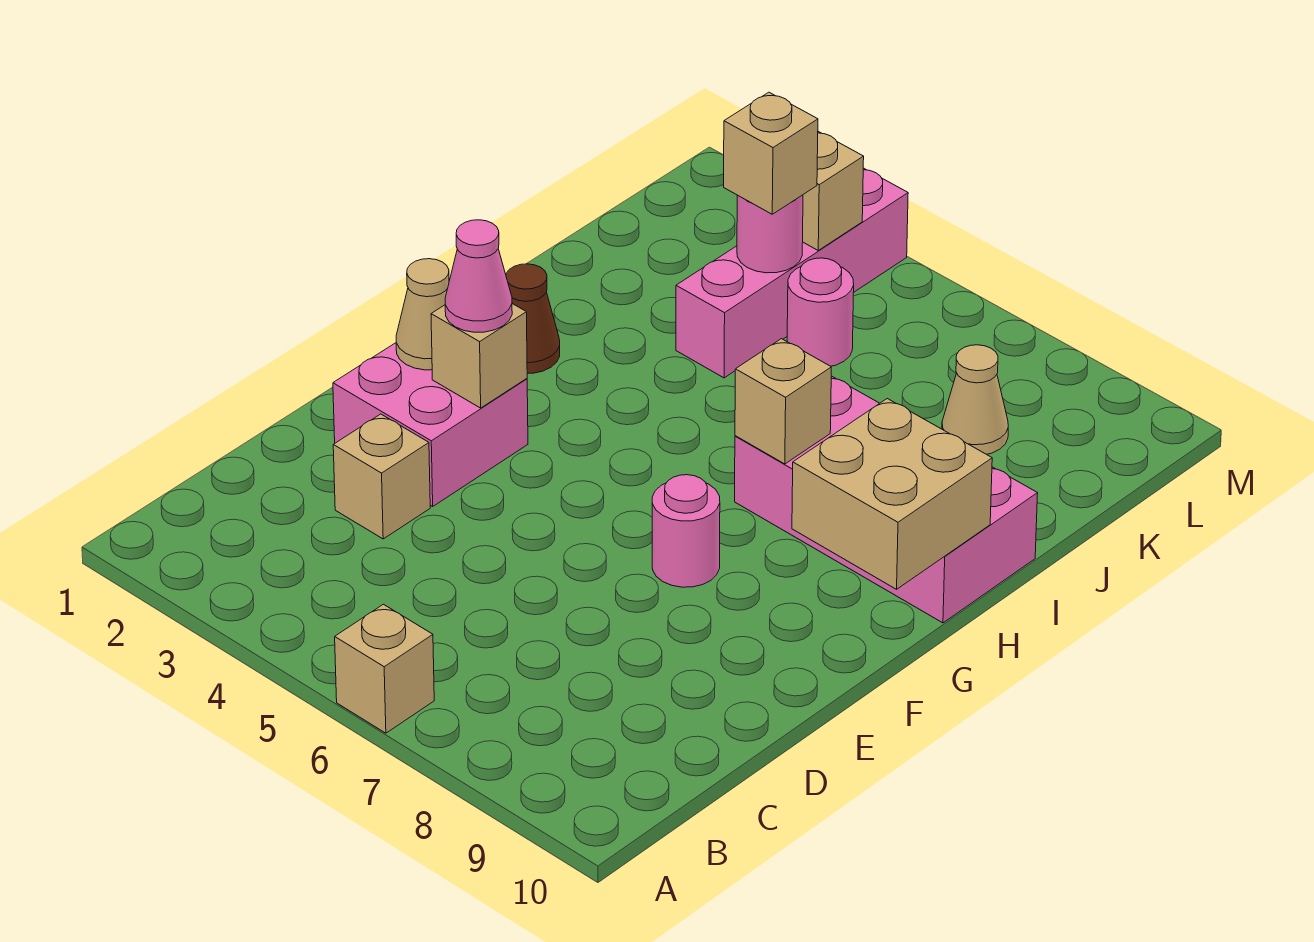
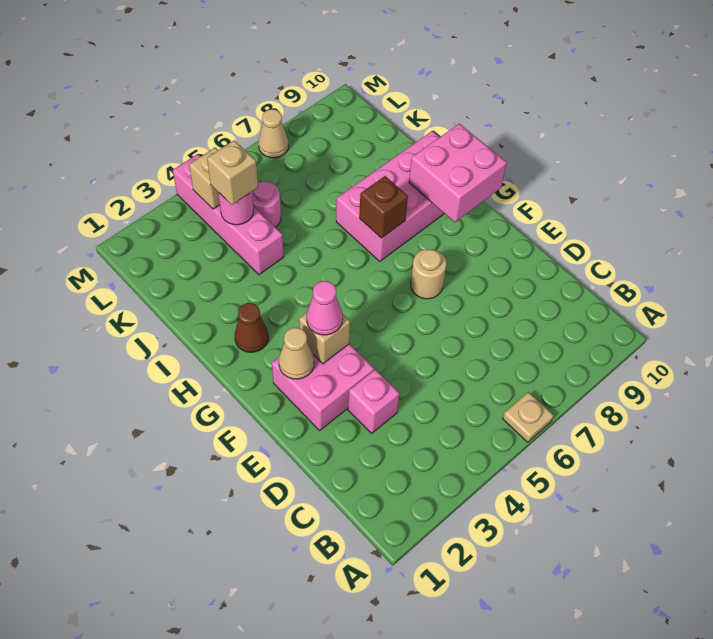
tan brick A6 level 1 -> tan plate A6 level 1
tan brick D3 level 1 -> pink brick D3 level 1
pink round brick F7 level 1 -> tan round brick F7 level 1
tan brick G9:H10 level 2 -> pink brick G9:H10 level 2
tan brick H7 level 2 -> brown brick H7 level 2
tan cone K8 level 1 -> tan cone M7 level 1

